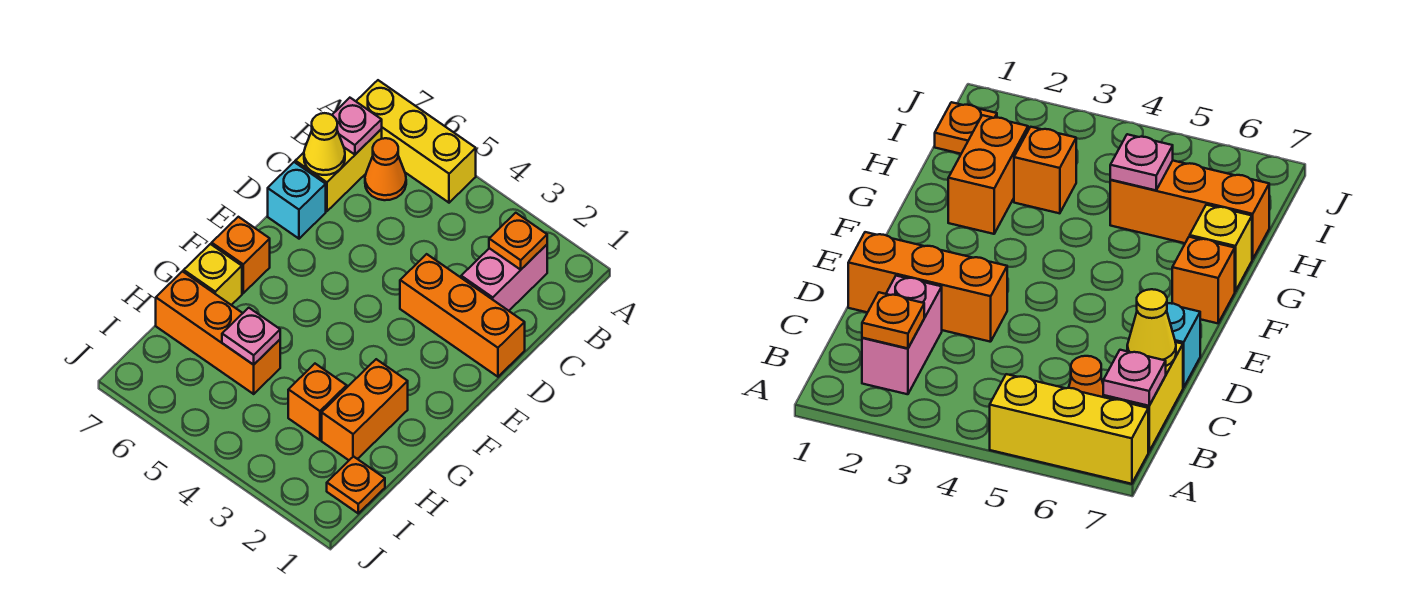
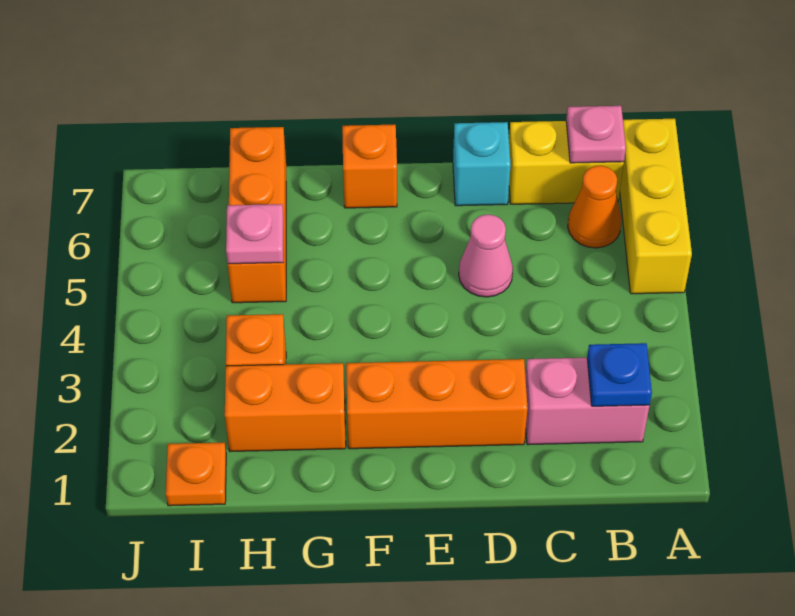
orange plate B2 level 2 -> blue plate B2 level 2
yellow cone C7 level 2 -> none
orange brick D1:D3 level 1 -> orange brick D2:F2 level 1
none -> pink cone D5 level 1
yellow brick G7 level 1 -> none

